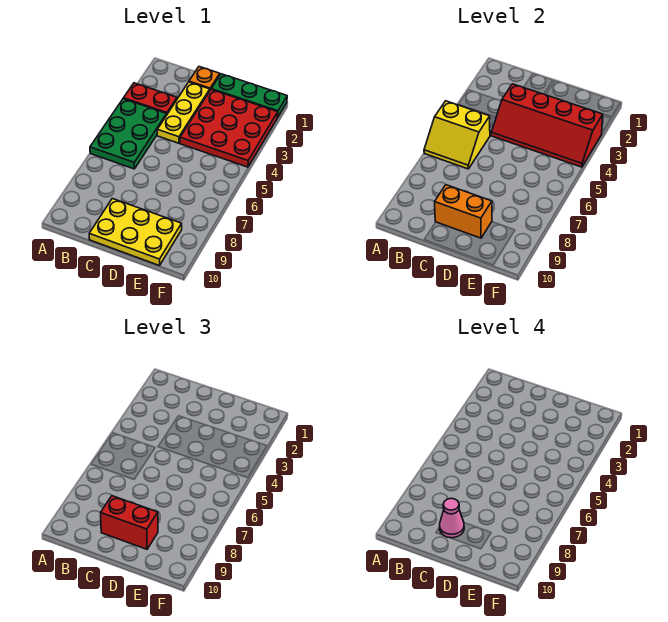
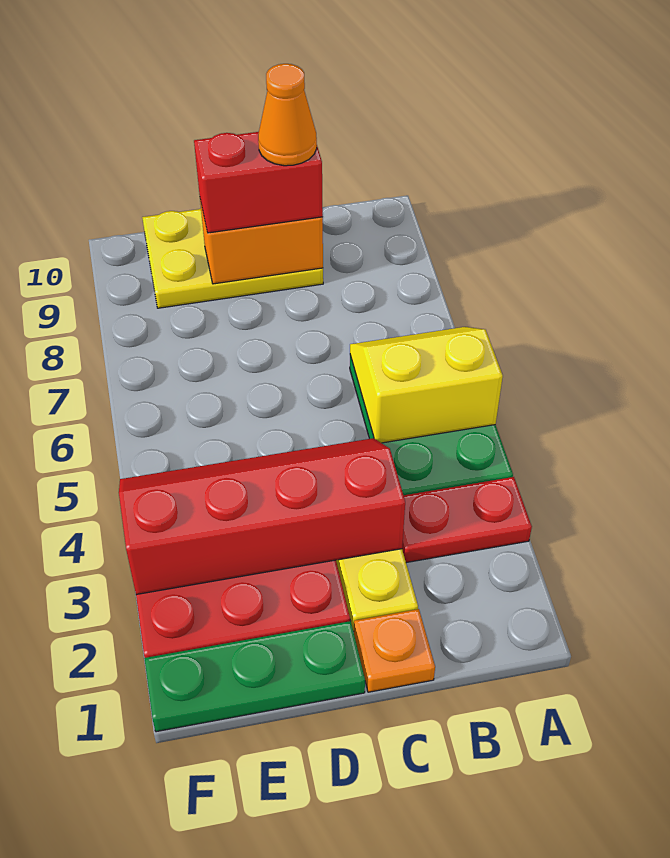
pink cone C9 level 4 -> orange cone C9 level 4

